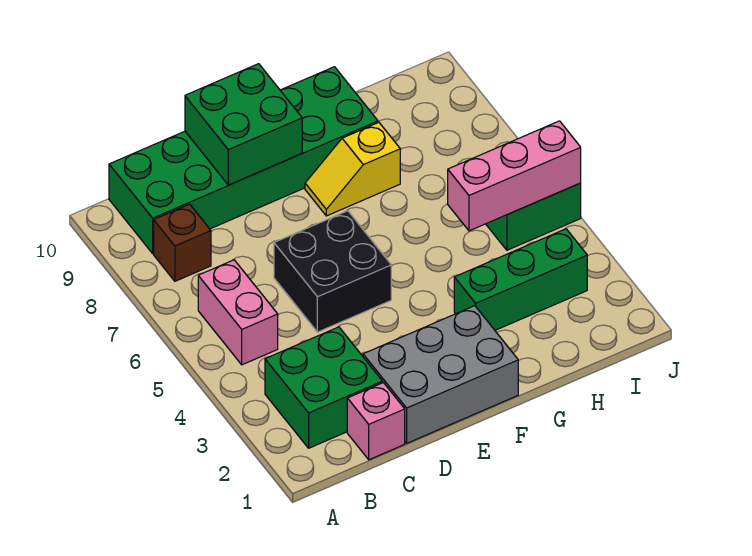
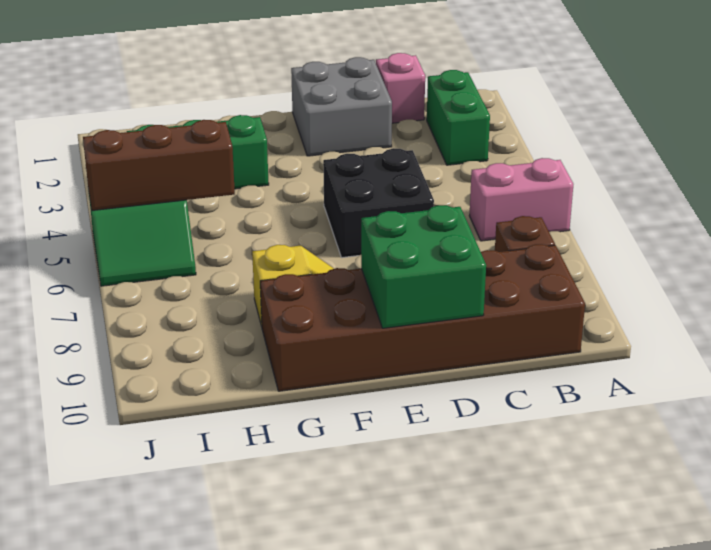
green brick B2:C3 level 1 -> green brick B2:B3 level 1
pink brick B5:B6 level 1 -> pink brick A6:B6 level 1
green brick B9:G10 level 1 -> brown brick B9:G10 level 1
grey brick D1:F2 level 1 -> grey brick D1:E2 level 1
pink brick H5:J5 level 2 -> brown brick H5:J5 level 2

